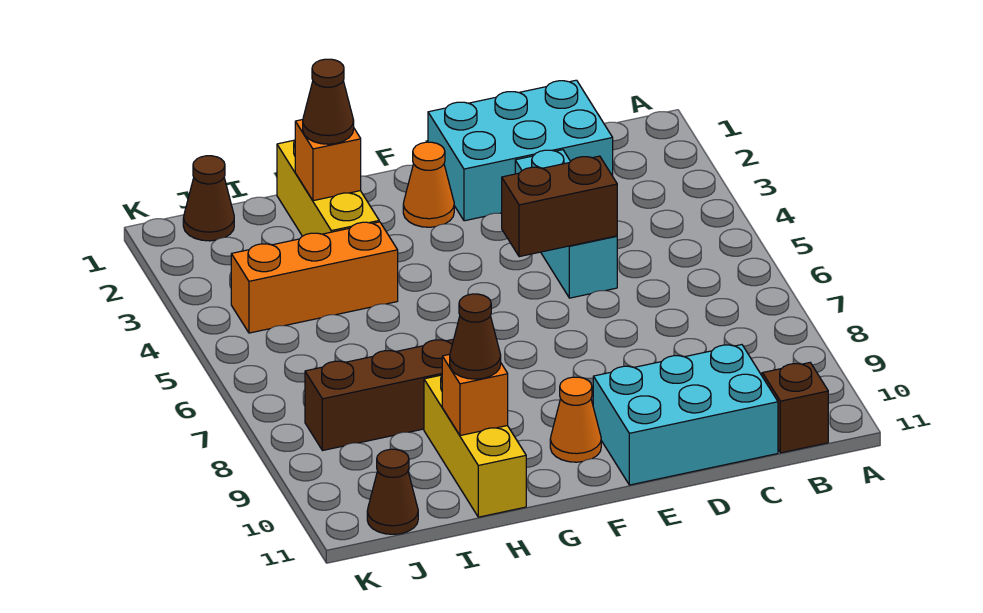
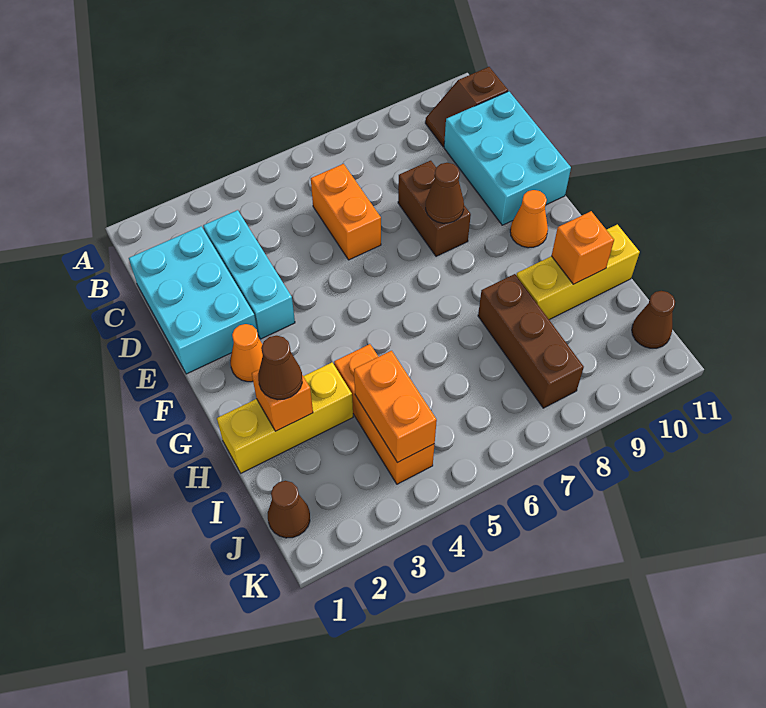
none -> orange brick C6:D6 level 1
cyan brick D3:D5 level 1 -> cyan brick C3:E3 level 1
brown brick D5:E5 level 2 -> brown brick D8:E8 level 1
brown cone H10 level 3 -> brown cone E8 level 2
none -> orange brick I4:J4 level 2

